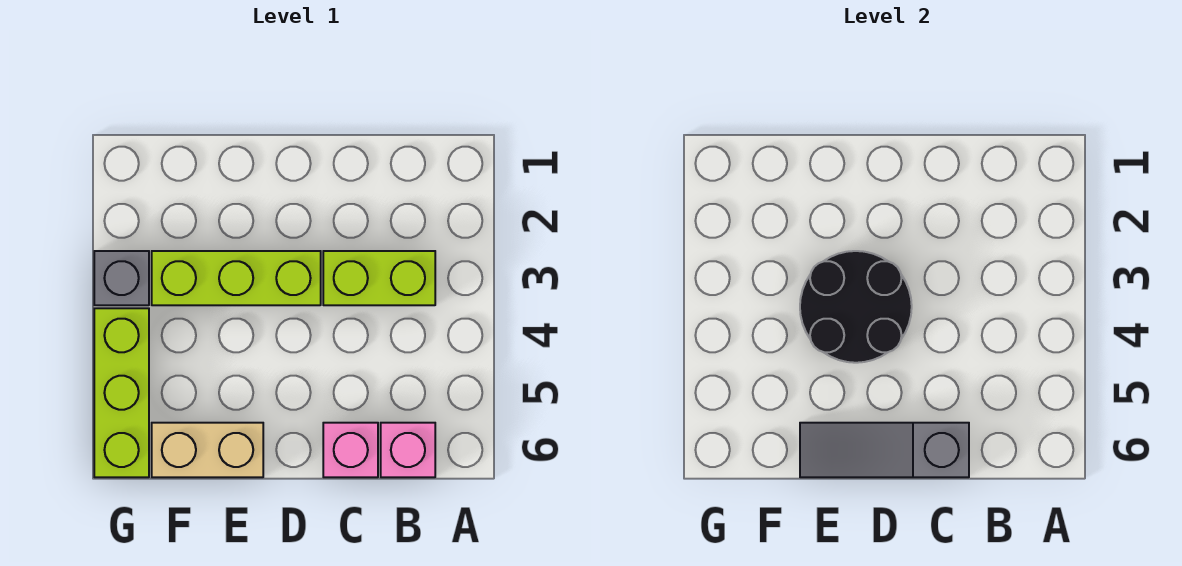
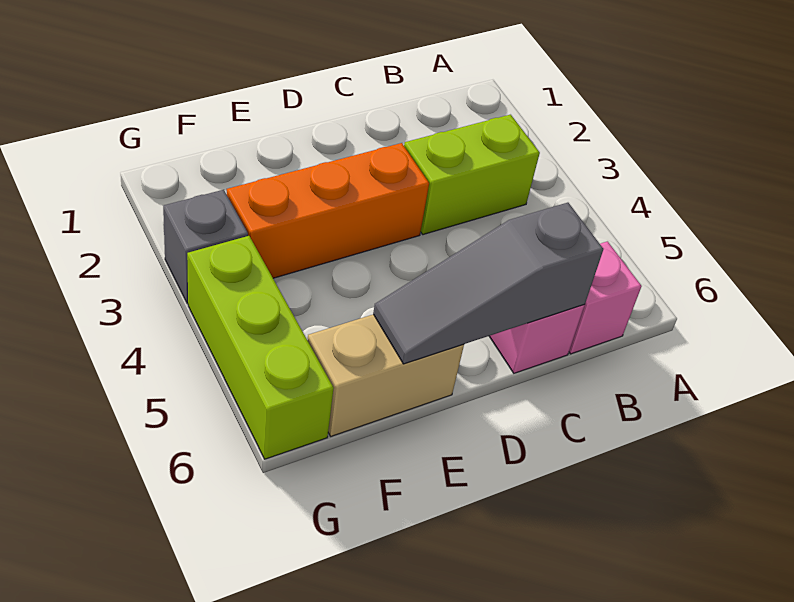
lime brick D3:F3 level 1 -> orange brick D3:F3 level 1
black round brick D3:E4 level 2 -> none

